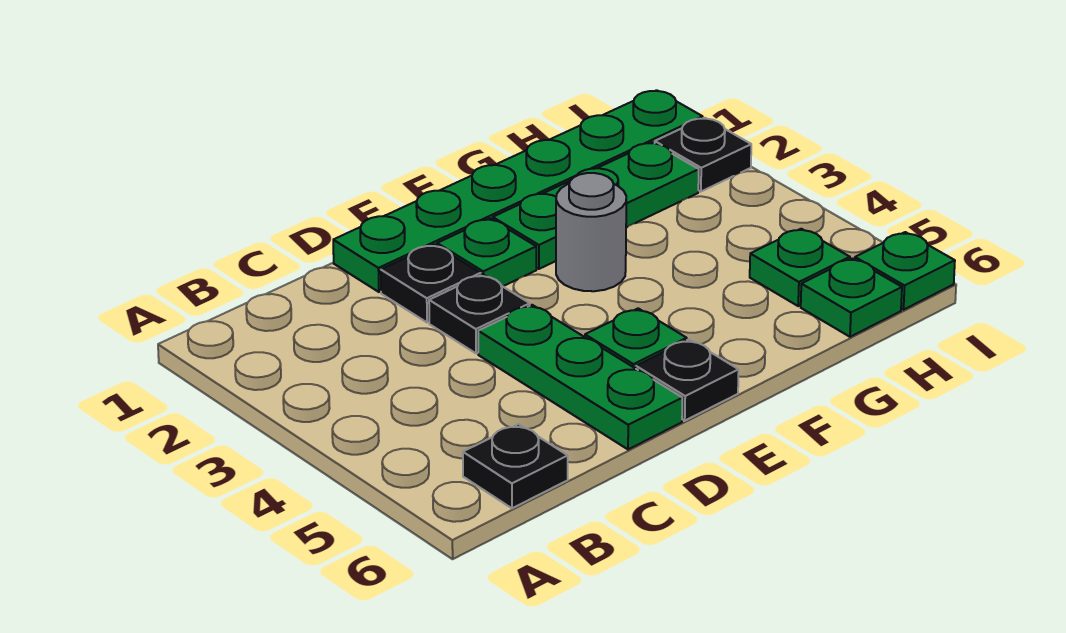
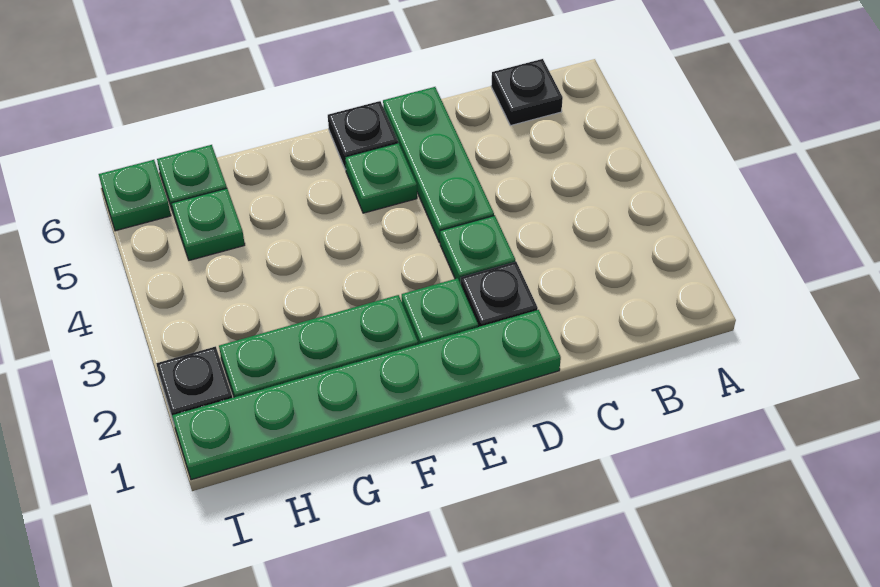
black plate D3 level 1 -> green plate D3 level 1
grey round brick F3 level 1 -> none

